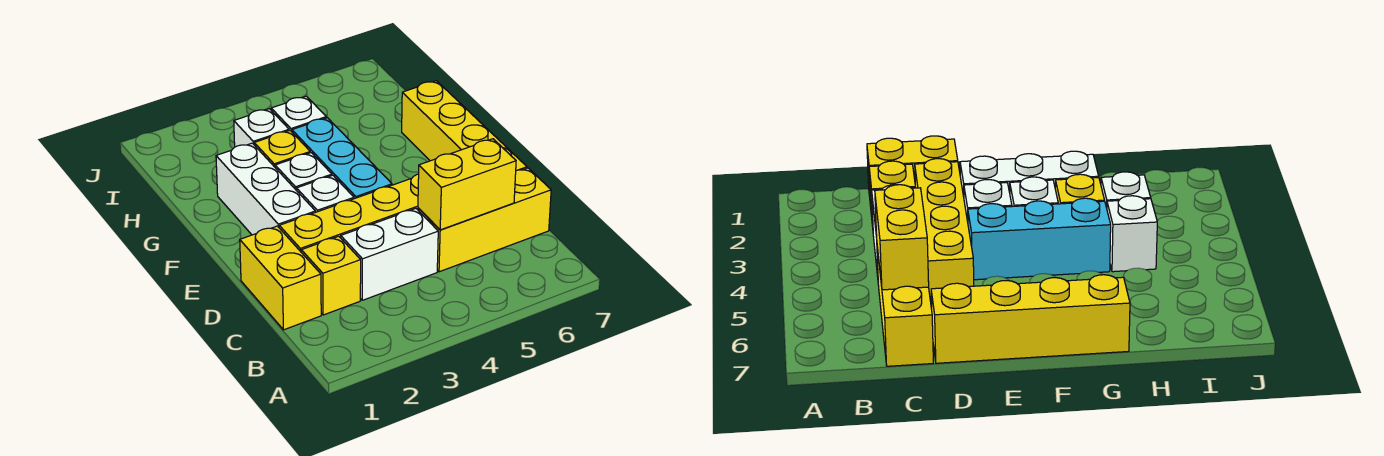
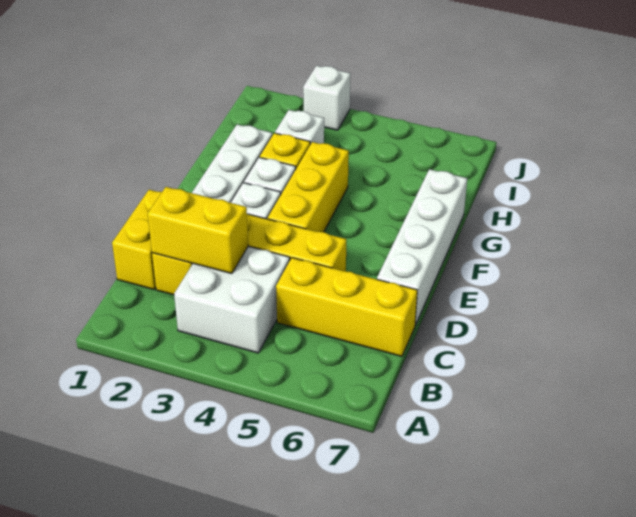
white brick C3:C4 level 1 -> white brick B3:C4 level 1
yellow brick C5:C6 level 2 -> yellow brick C2:C3 level 2
yellow brick D7:G7 level 1 -> white brick D7:G7 level 1
cyan brick E4:G4 level 1 -> yellow brick E4:G4 level 1
white brick H4 level 1 -> white brick J3 level 1

